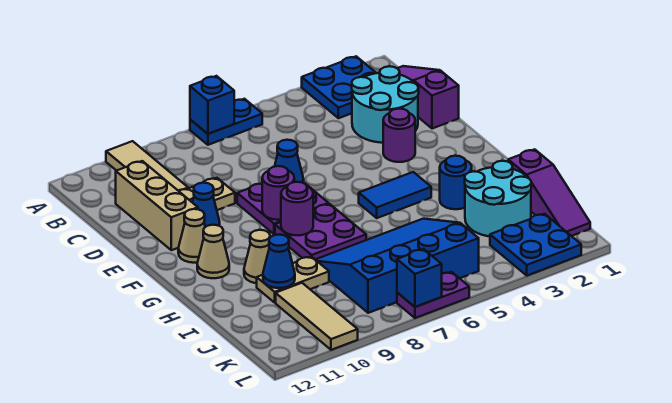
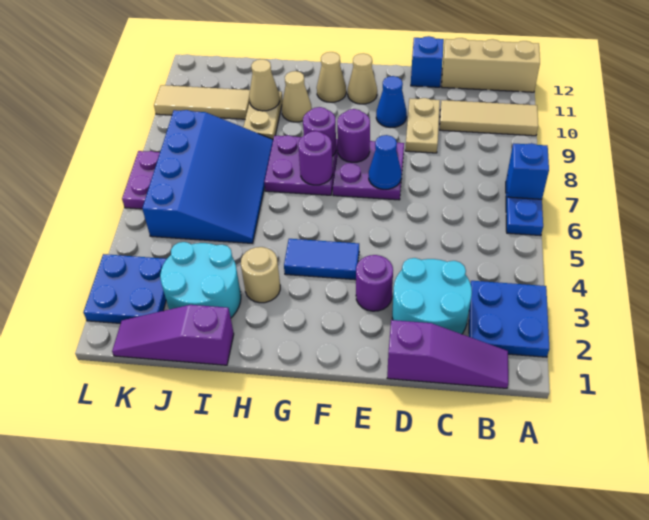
tan brick C11:E11 level 1 -> tan brick A12:C12 level 1
blue tile G4:G5 level 1 -> blue tile F4:G4 level 1
none -> purple round brick G7 level 2
blue round brick H3 level 1 -> tan round brick H3 level 1
blue cone I10 level 2 -> tan cone I10 level 2
blue brick L7 level 2 -> blue brick D12 level 1

